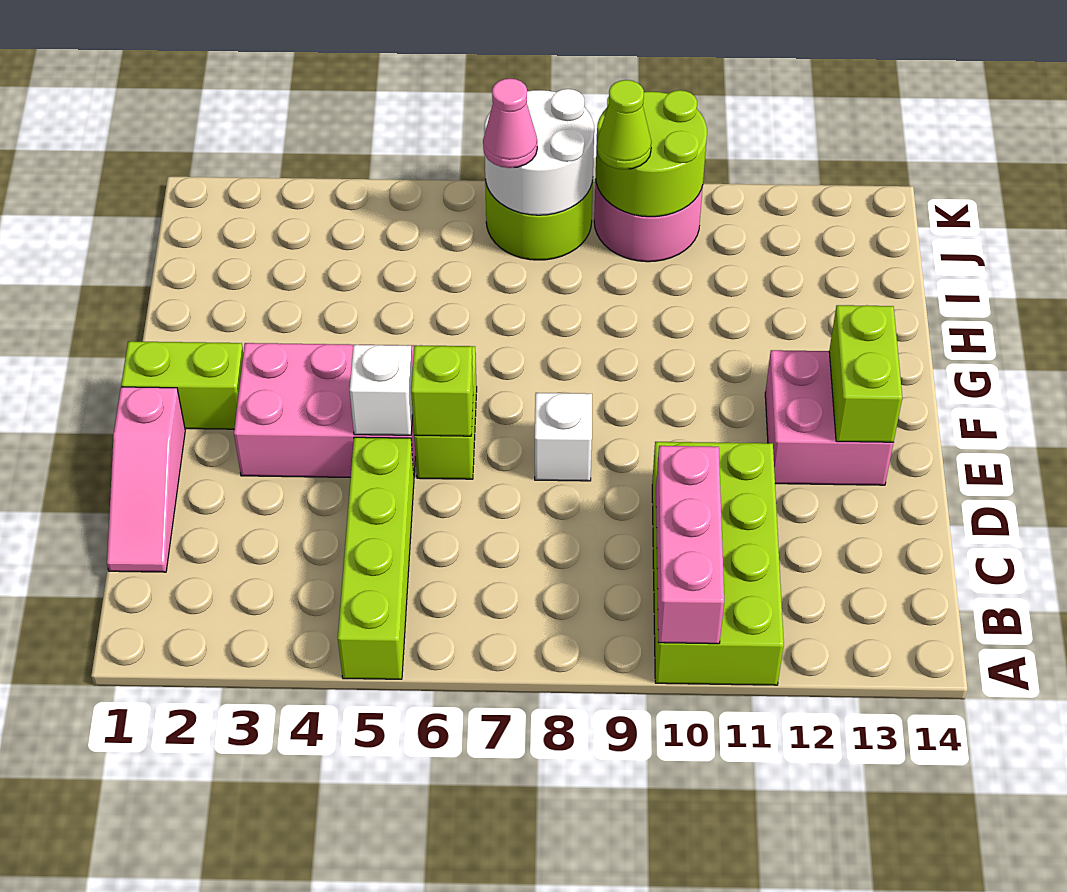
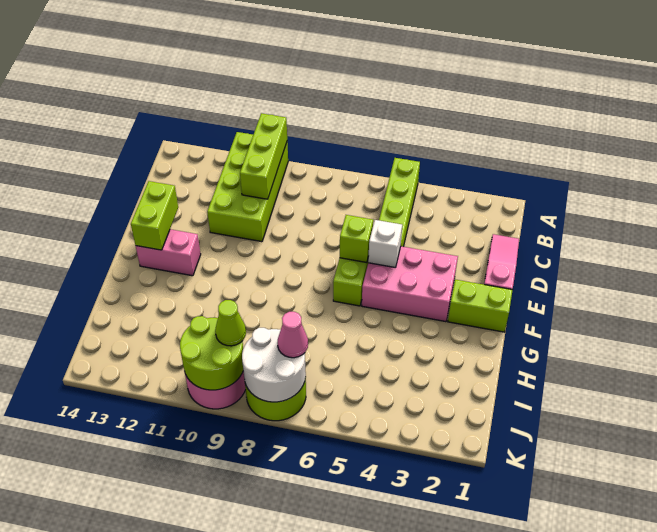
pink brick A10:C10 level 2 -> lime brick A10:C10 level 2
white brick E8 level 1 -> none
pink brick E12:F13 level 1 -> pink brick F12:F13 level 1

